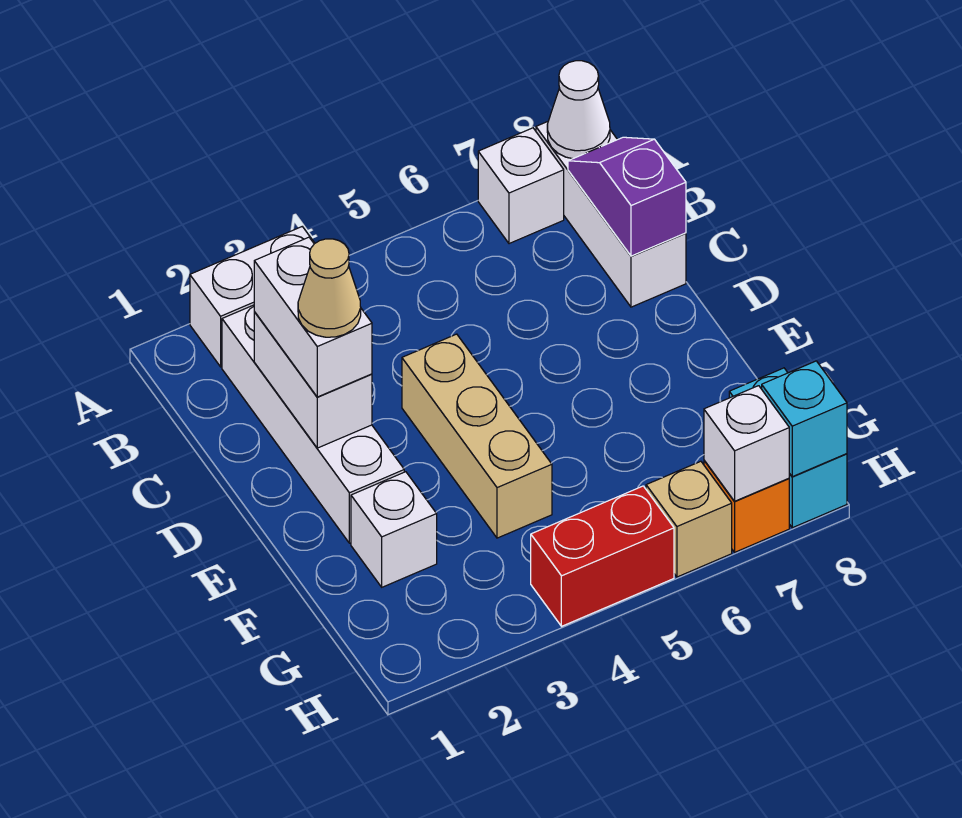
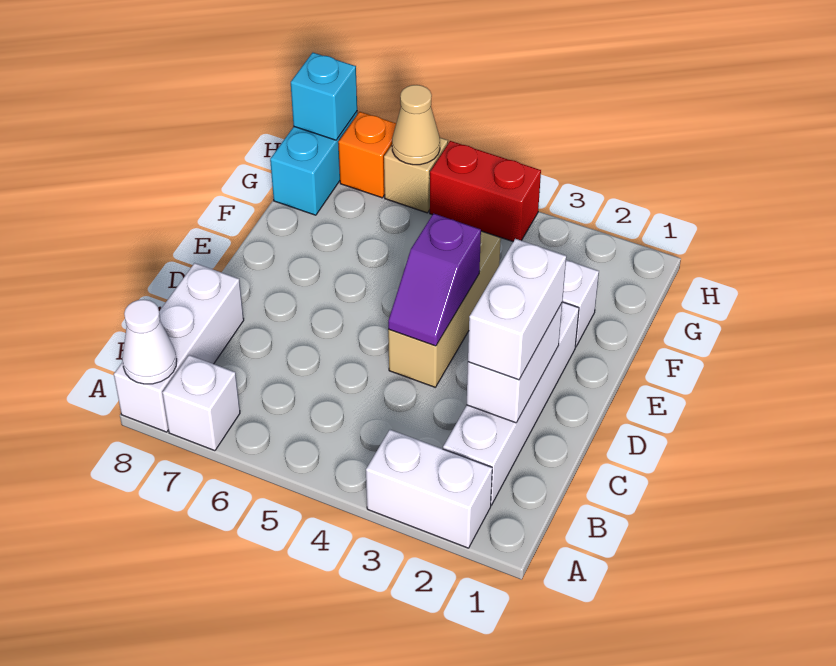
purple slope B8:C8 level 2 top C -> purple slope D4:E4 level 2 top E
tan cone D2 level 4 -> tan cone H6 level 2
white brick H7 level 2 -> none

